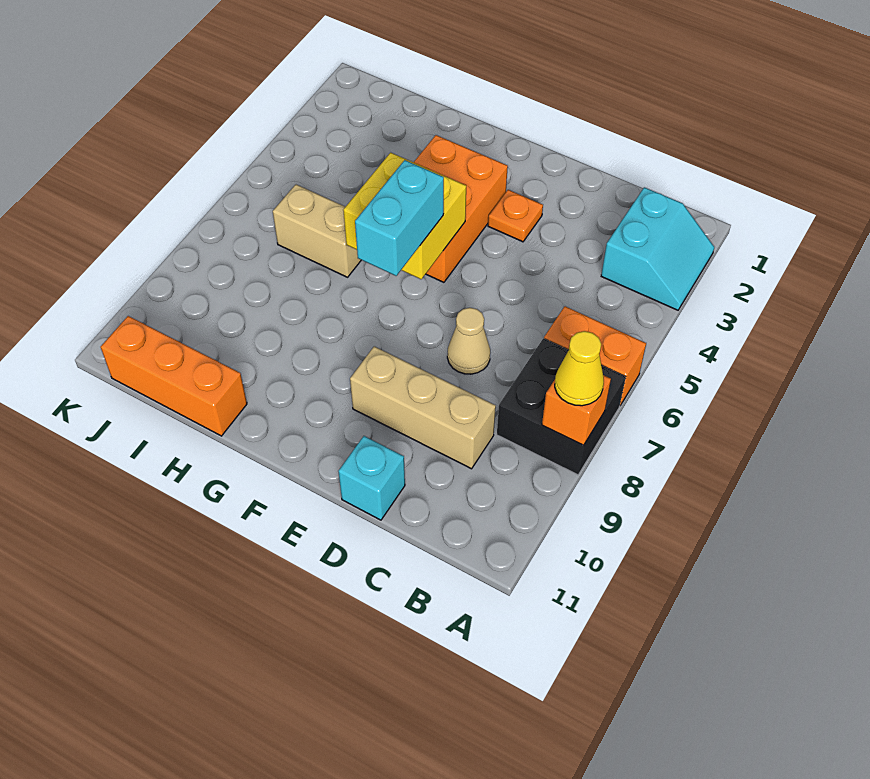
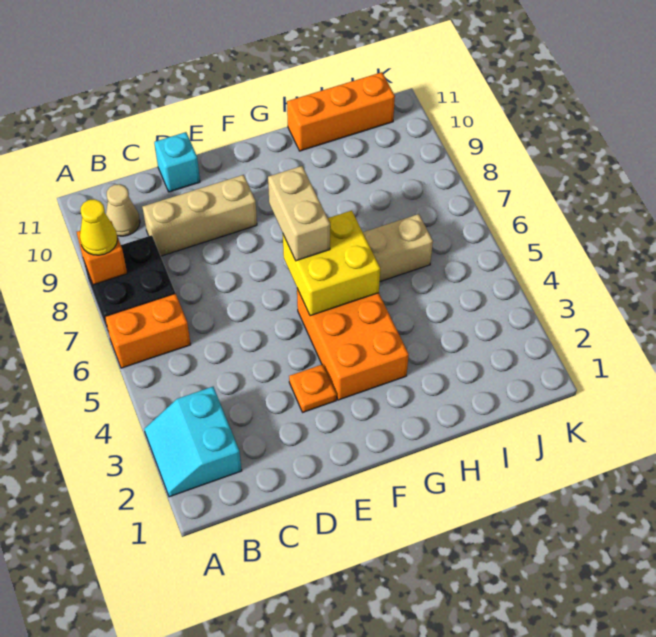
tan cone D7 level 1 -> tan cone B10 level 1
cyan brick F6:F7 level 3 -> tan brick F6:F7 level 3

